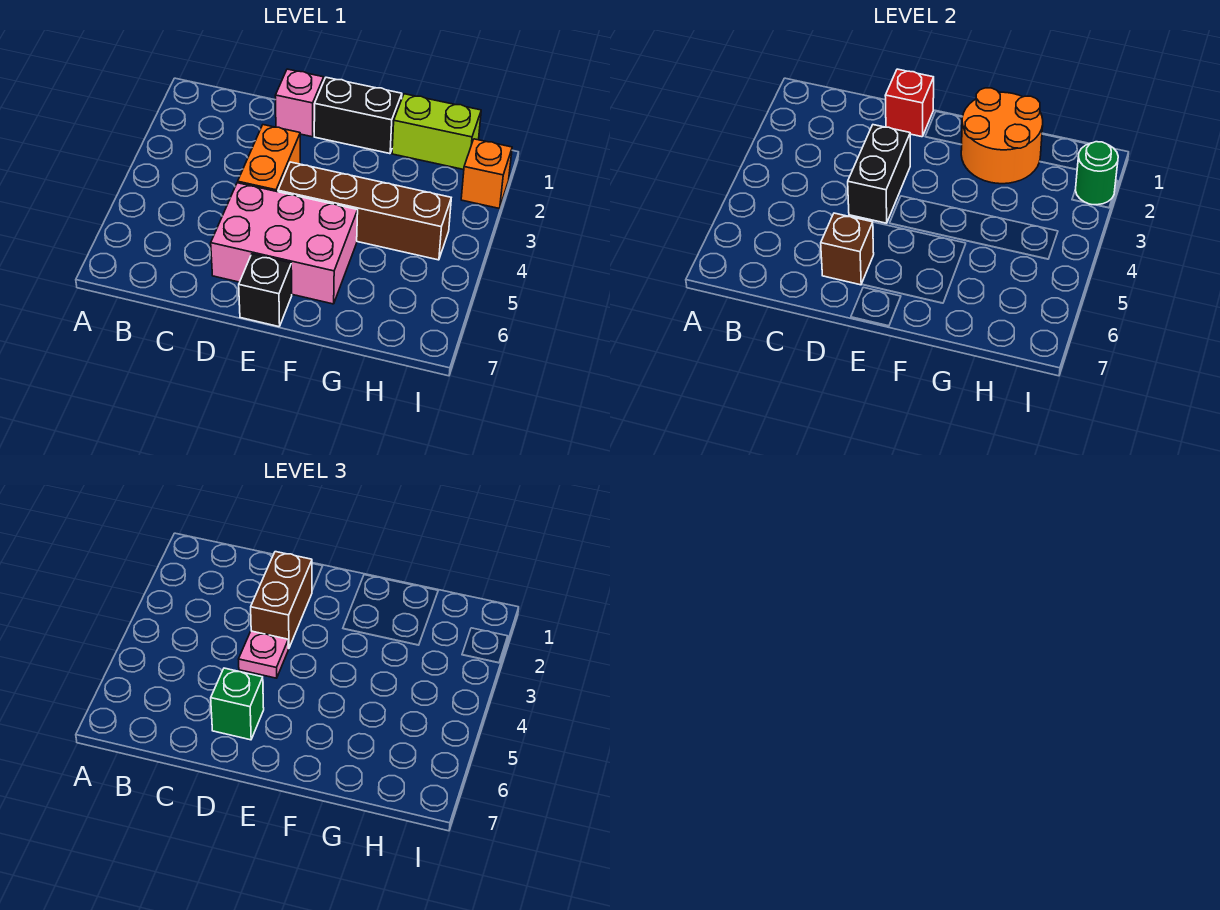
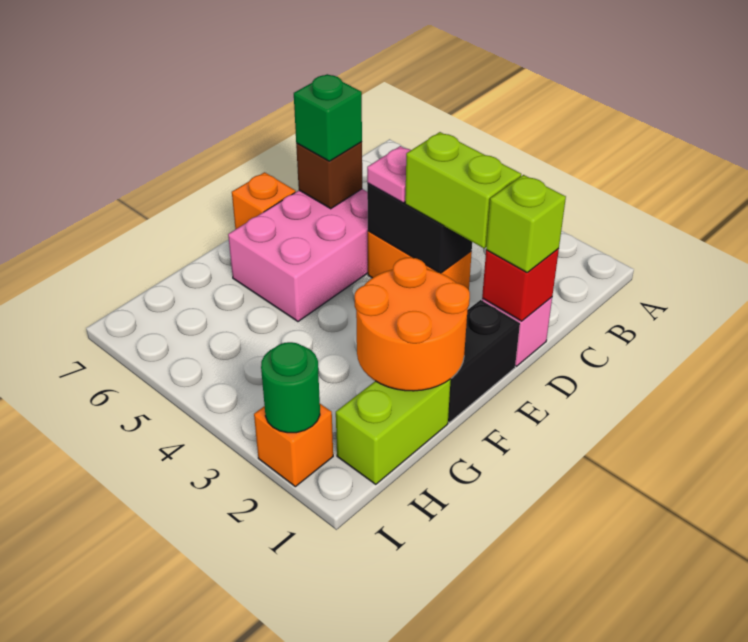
none -> lime brick D1 level 3
brown brick D2:D3 level 3 -> lime brick D2:D3 level 3
brown brick E4:H4 level 1 -> none
black brick E7 level 1 -> orange brick E7 level 1

